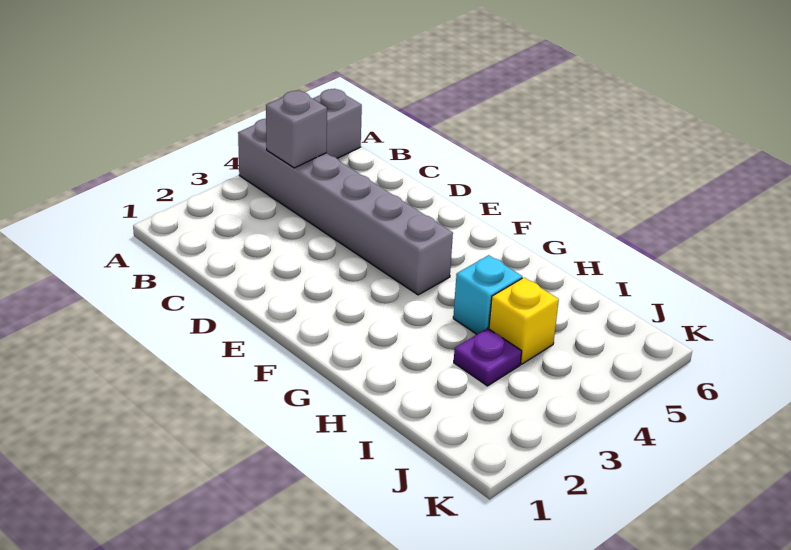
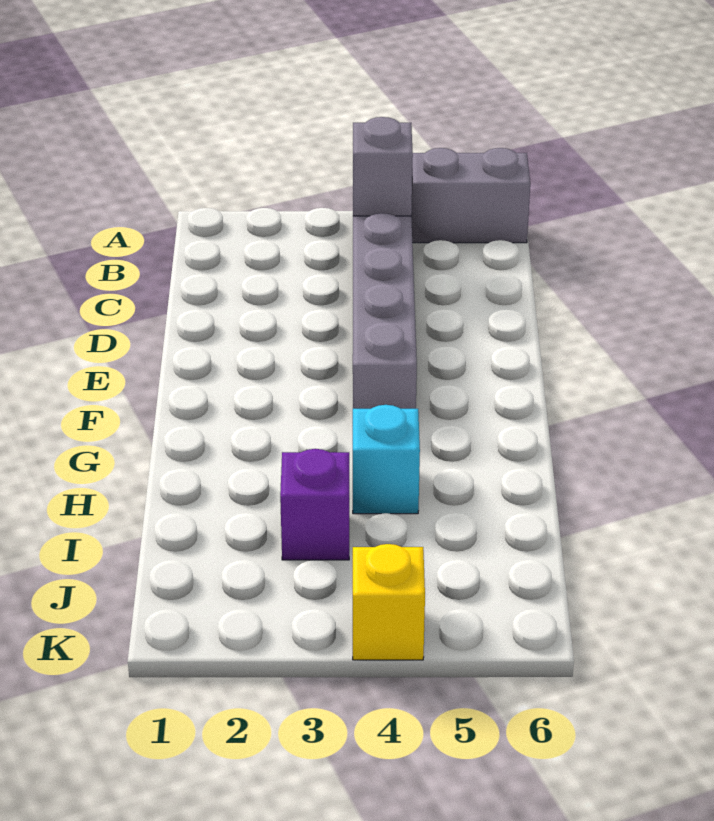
purple plate I3 level 1 -> purple brick I3 level 1
yellow brick I4 level 1 -> yellow brick K4 level 1

